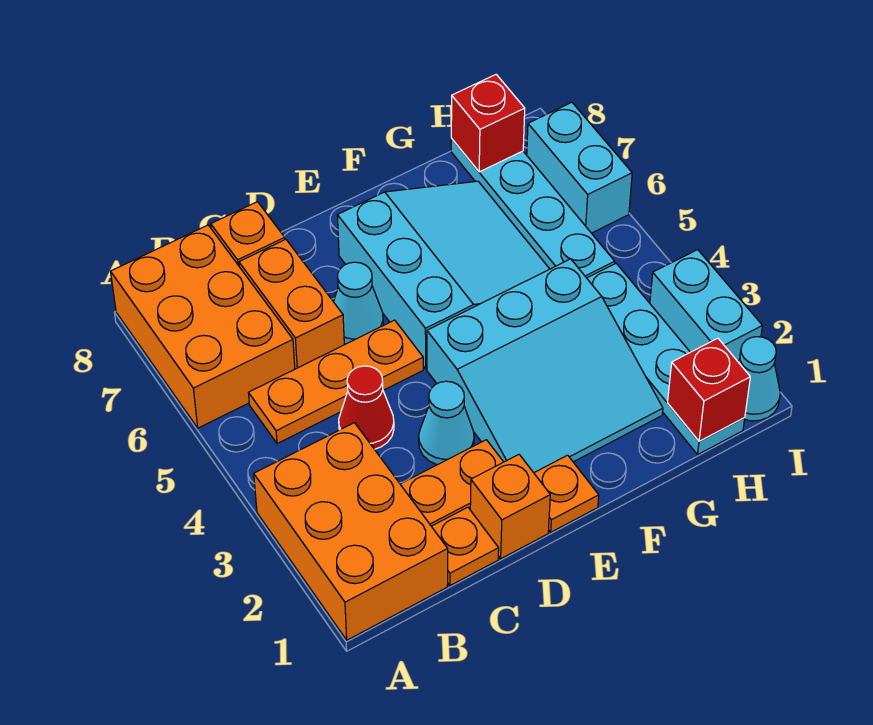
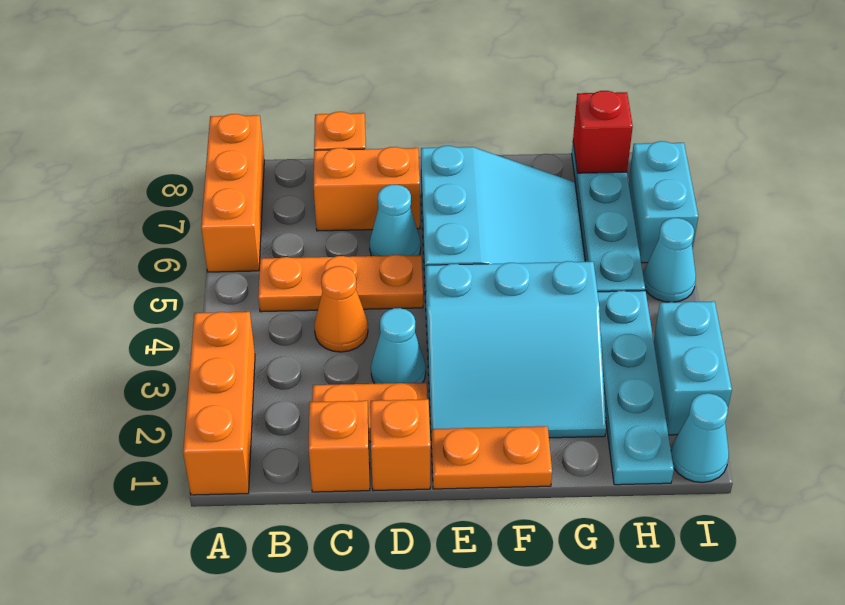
orange brick A1:B3 level 1 -> orange brick A1:A3 level 1
orange brick A6:B8 level 1 -> orange brick A6:A8 level 1
orange plate C1 level 1 -> orange brick C1 level 1
red cone C4 level 1 -> orange cone C4 level 1
orange brick C6:C7 level 1 -> orange brick C7:D7 level 1
orange plate E1 level 1 -> orange plate E1:F1 level 1
red brick H1 level 2 -> none
none -> cyan cone I5 level 1

